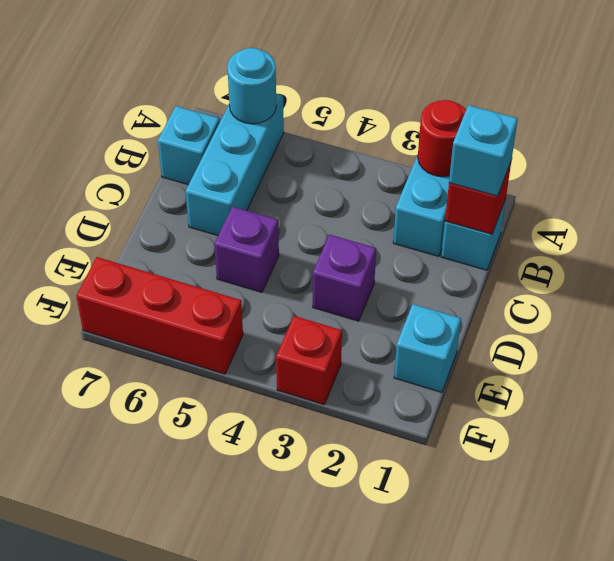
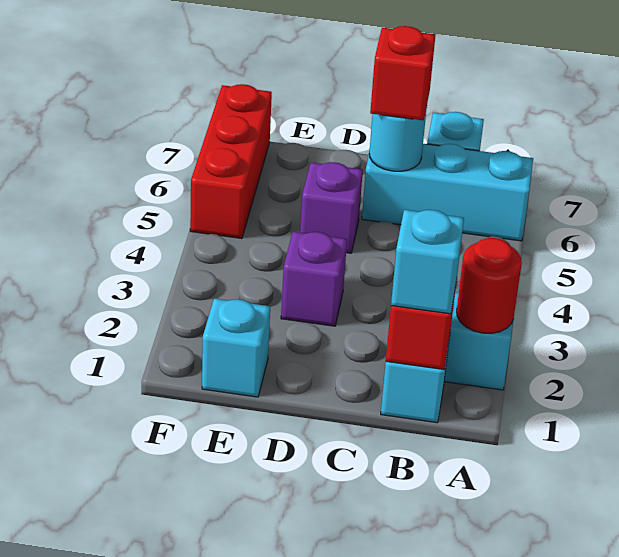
cyan round brick A6 level 2 -> cyan round brick C6 level 2
red brick F3 level 1 -> red brick C6 level 3

